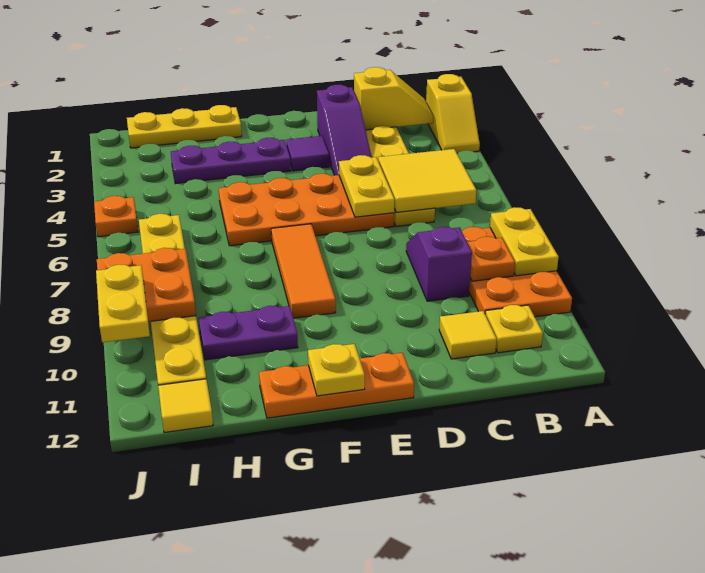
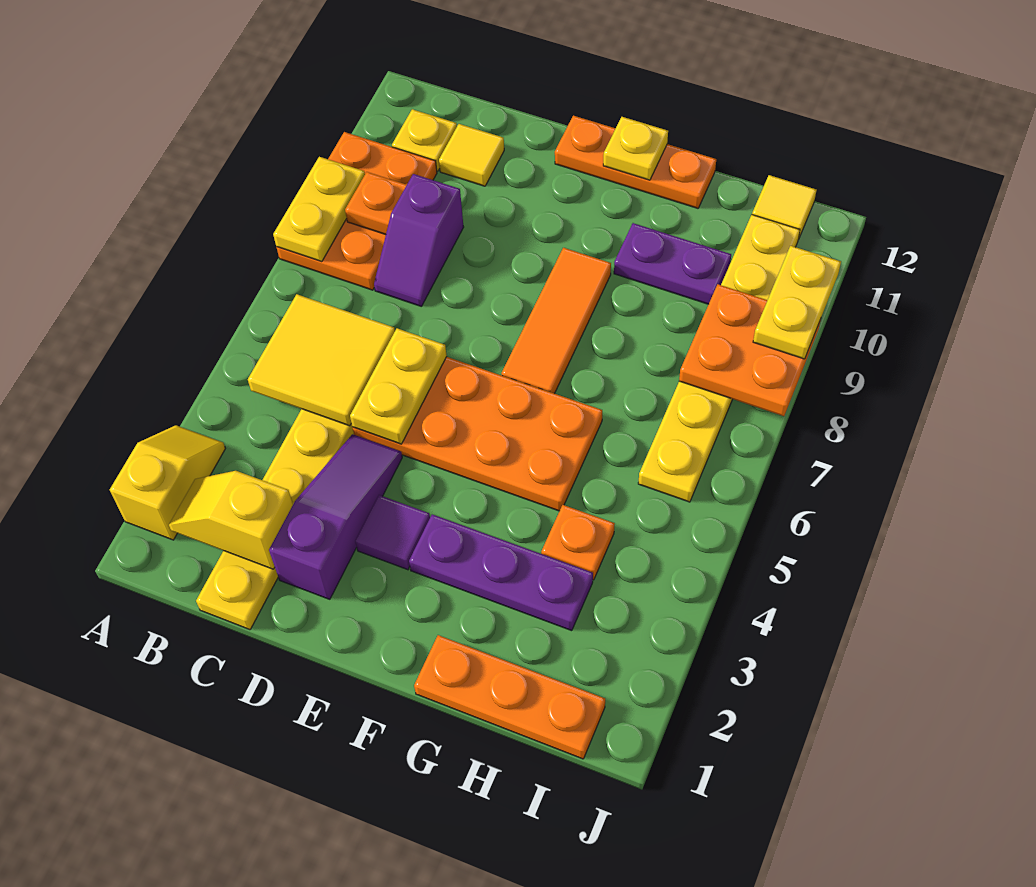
yellow plate G1:I1 level 1 -> orange plate G1:I1 level 1
orange plate J5 level 1 -> orange plate H4 level 1

